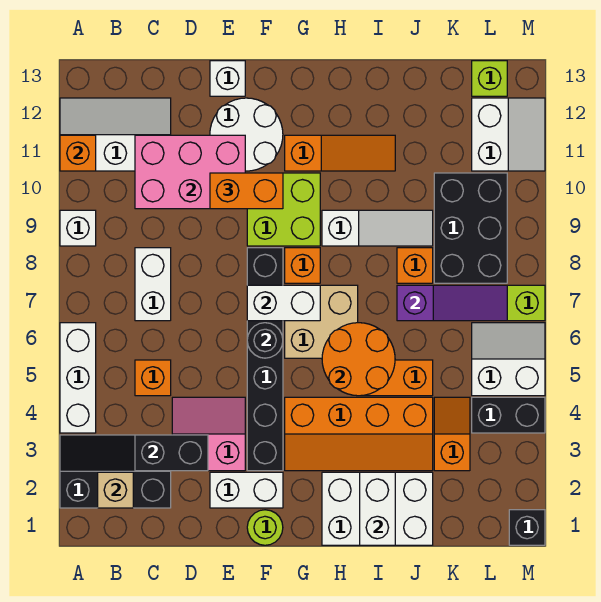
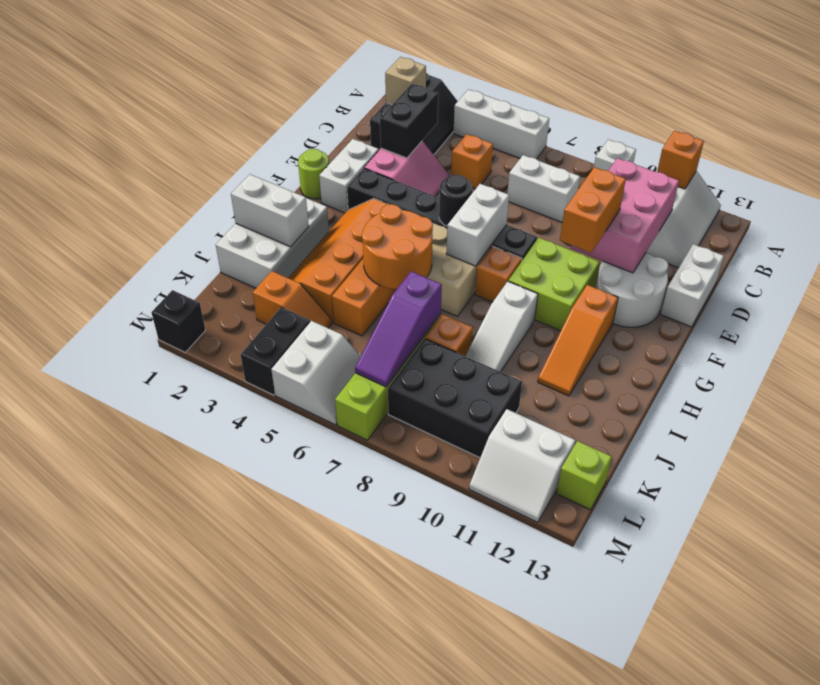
white brick E13 level 1 -> white brick D13:E13 level 1

